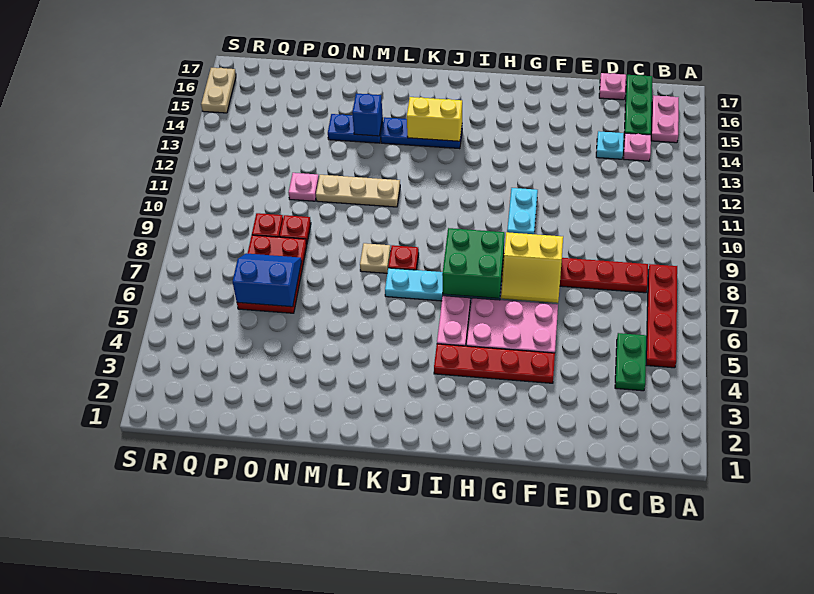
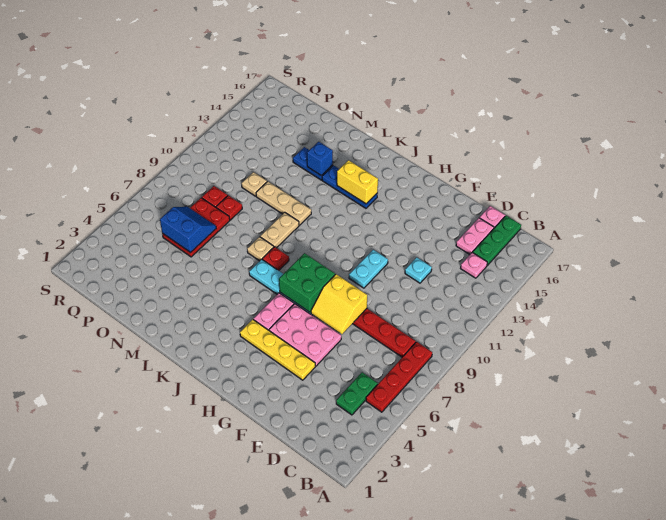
pink plate B15:B16 level 1 -> pink plate D15:D16 level 1
cyan plate D14 level 1 -> cyan plate E12 level 1
red plate F4:I4 level 1 -> yellow plate F4:I4 level 1
pink plate O11 level 1 -> tan plate O11 level 1
tan plate S15:S16 level 1 -> tan plate L9:L10 level 1

